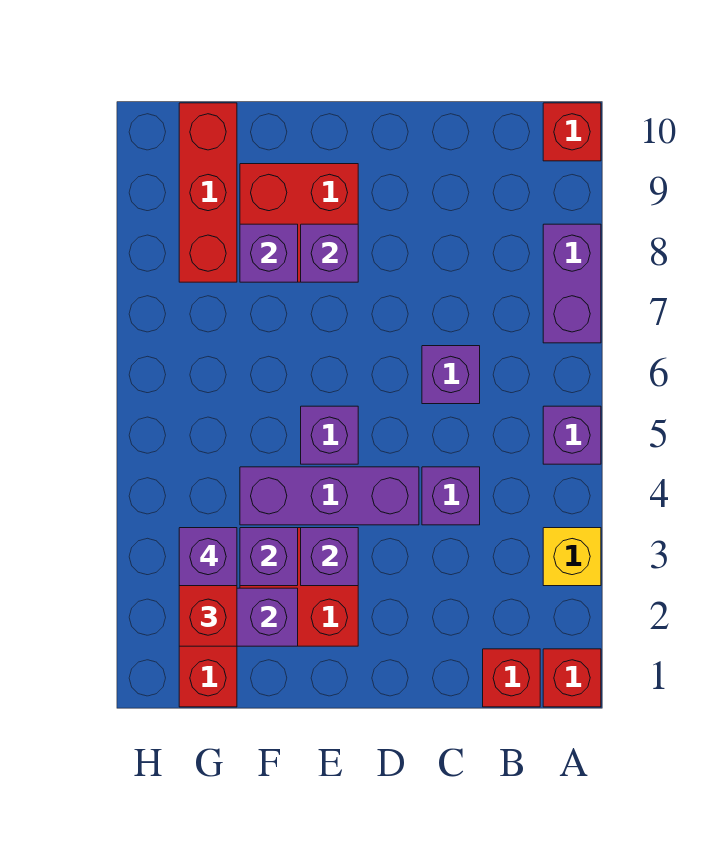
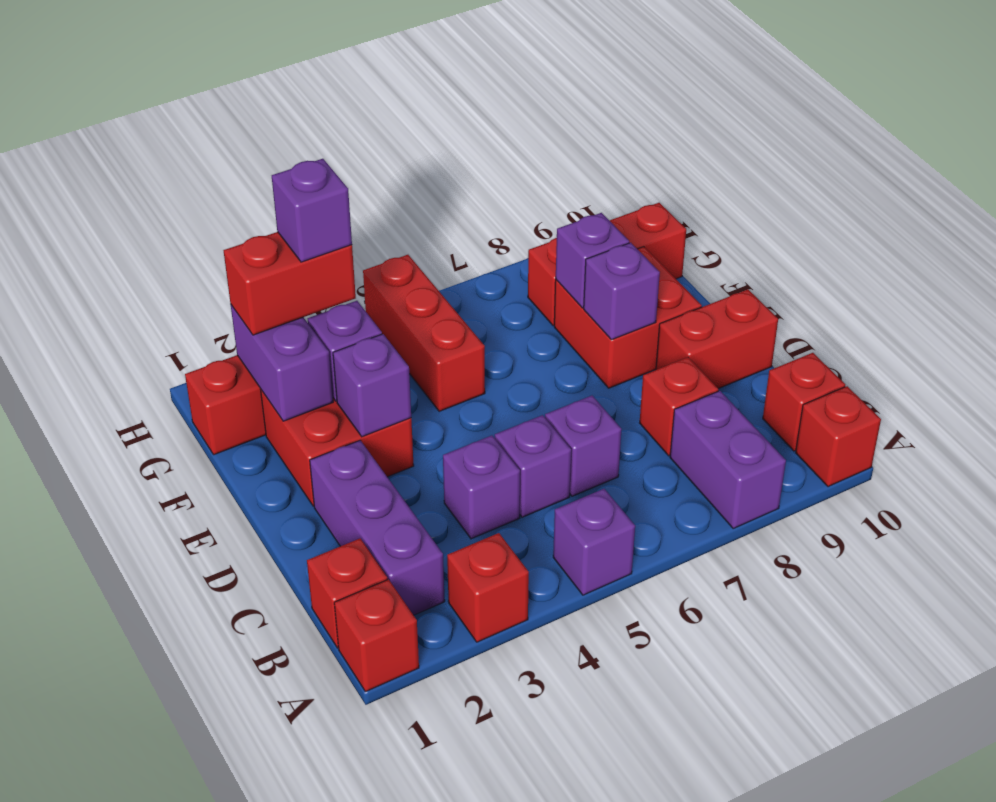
yellow brick A3 level 1 -> red brick A3 level 1
purple brick A7:A8 level 1 -> purple brick A8:B8 level 1
none -> red brick B10 level 1
none -> red brick C8 level 1
purple brick D4:F4 level 1 -> purple brick B2:D2 level 1
none -> red brick D9:D10 level 1
purple brick E5 level 1 -> purple brick C5 level 1
none -> red brick F5:H5 level 1

